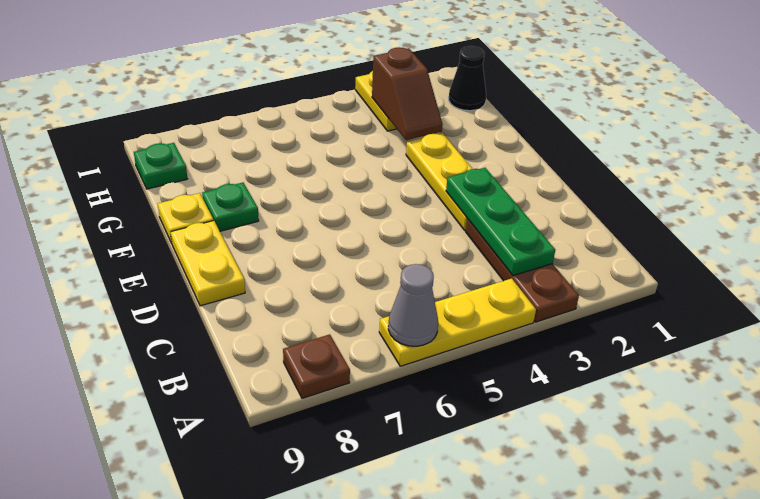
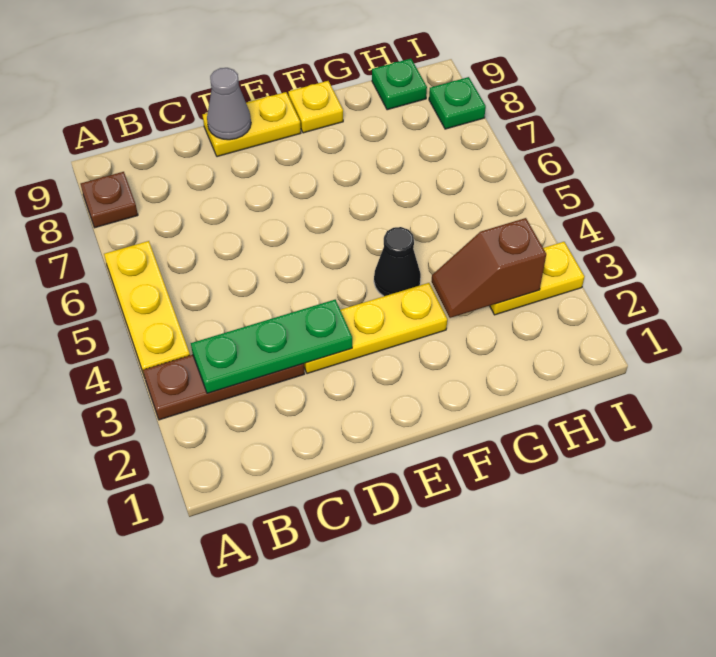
grey cone A6 level 2 -> grey cone D9 level 2
green plate F8 level 1 -> green plate I8 level 1
black cone H1 level 1 -> black cone F4 level 1

